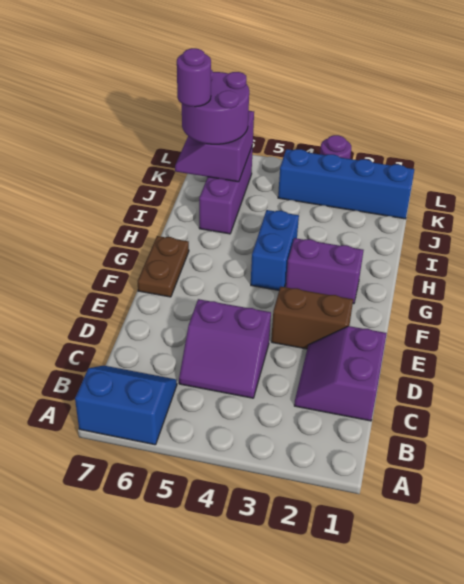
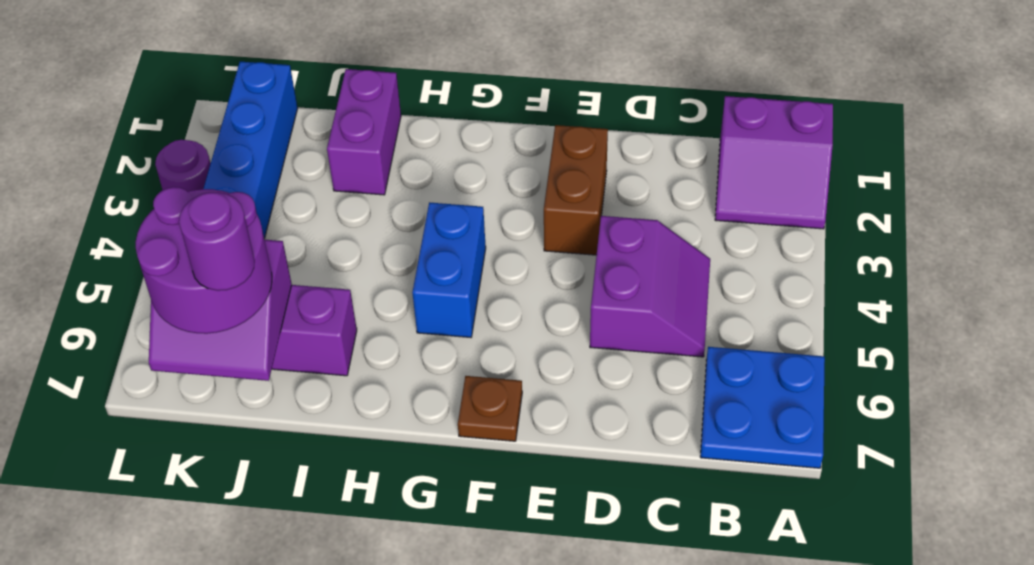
blue slope A6:B7 level 1 top A -> blue plate A6:B7 level 1
purple slope C1:D2 level 1 top 1 -> purple slope A1:B2 level 1 top 1
brown plate F7:G7 level 1 -> brown plate F7 level 1
purple brick G2:G3 level 1 -> purple brick I1:I2 level 1
blue brick G4:H4 level 1 -> blue brick G4:G5 level 1

